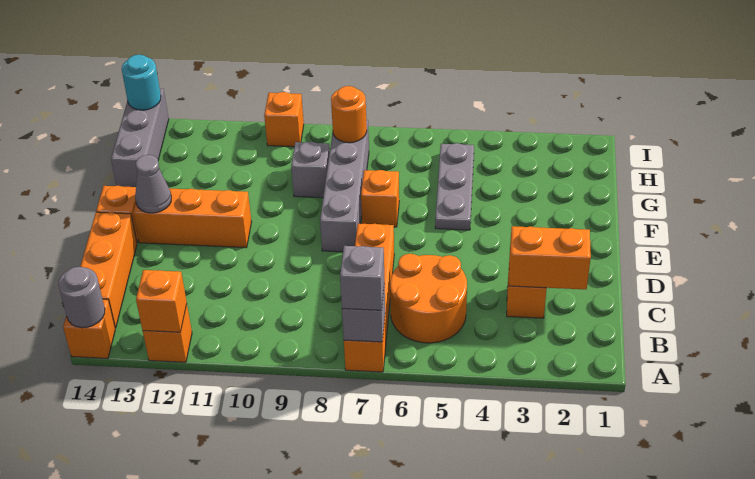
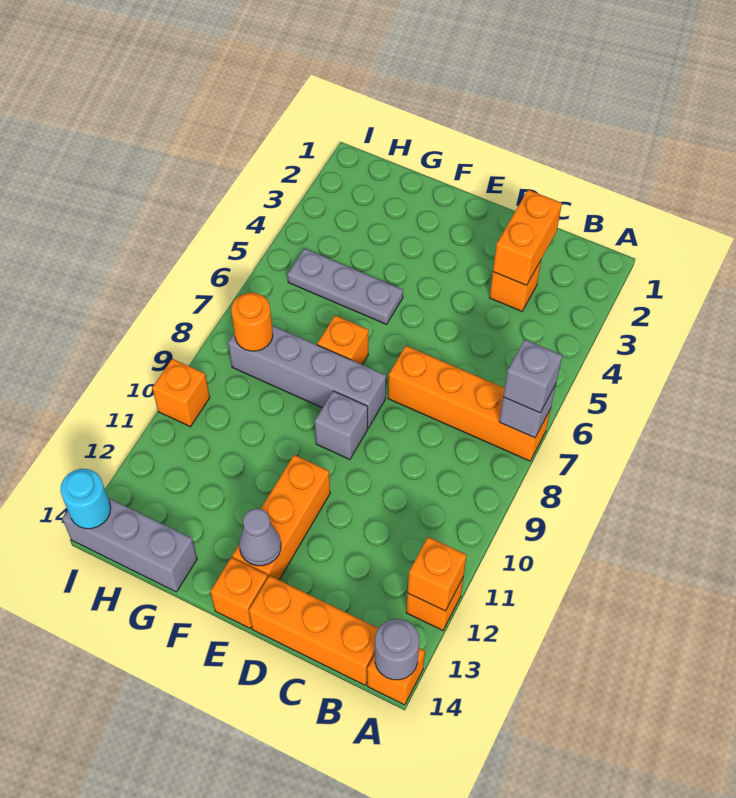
orange round brick B5:C6 level 1 -> none
grey brick G9 level 1 -> grey brick E9 level 1

